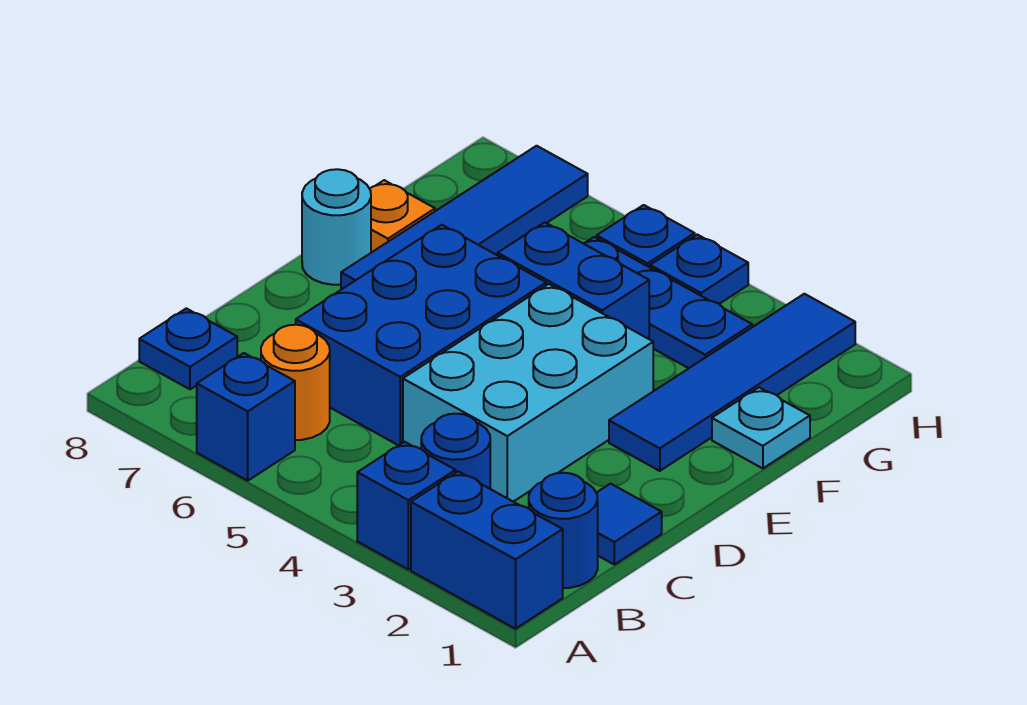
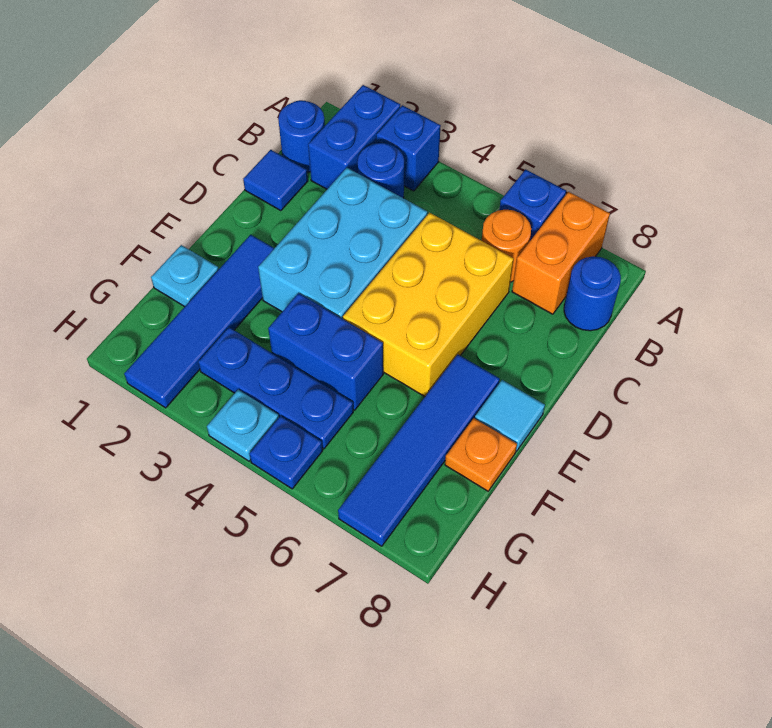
blue brick A1:A2 level 1 -> blue brick A2:B2 level 1
none -> orange brick A7:B7 level 1
blue plate B8 level 1 -> blue round brick B8 level 1
blue brick C5:E6 level 1 -> yellow brick C5:E6 level 1
cyan round brick E8 level 1 -> cyan tile E8 level 1
blue plate H4 level 1 -> cyan plate H4 level 1

